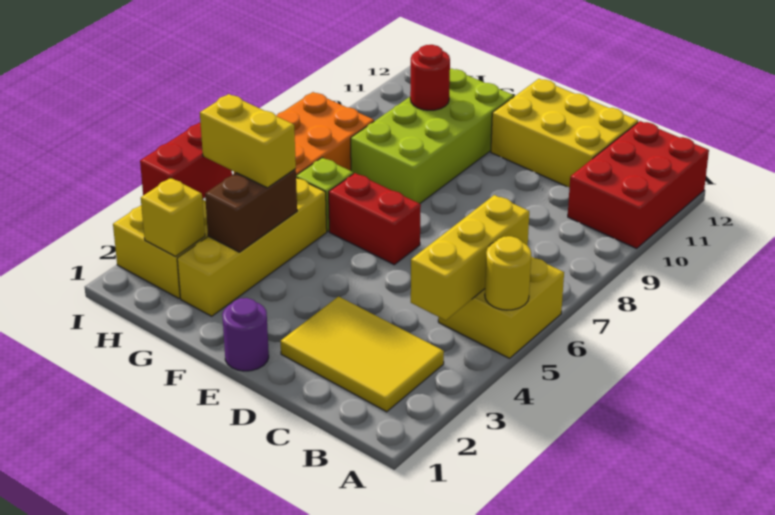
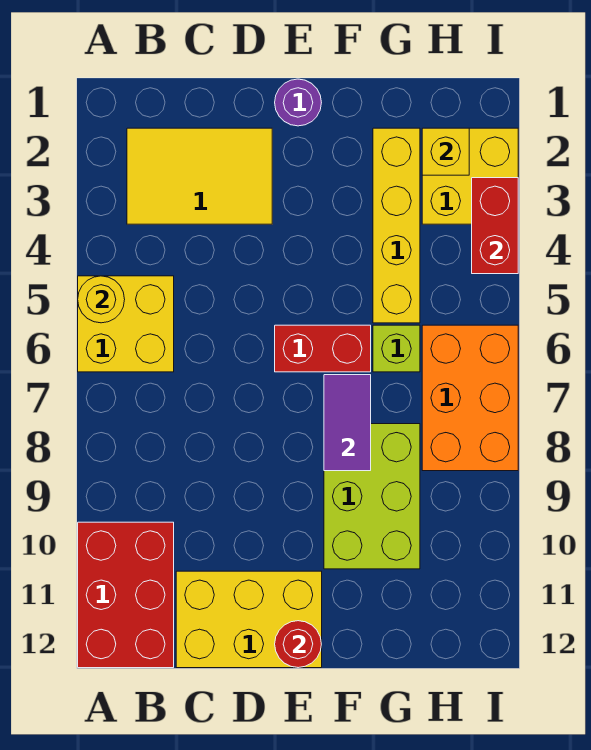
yellow brick B4:B6 level 2 -> none
none -> purple tile F7:F8 level 2
lime brick F8:G11 level 1 -> lime brick F8:G10 level 1
brown brick G3:G4 level 2 -> none
yellow brick G4:H4 level 3 -> none
red round brick G10 level 2 -> red round brick E12 level 2

